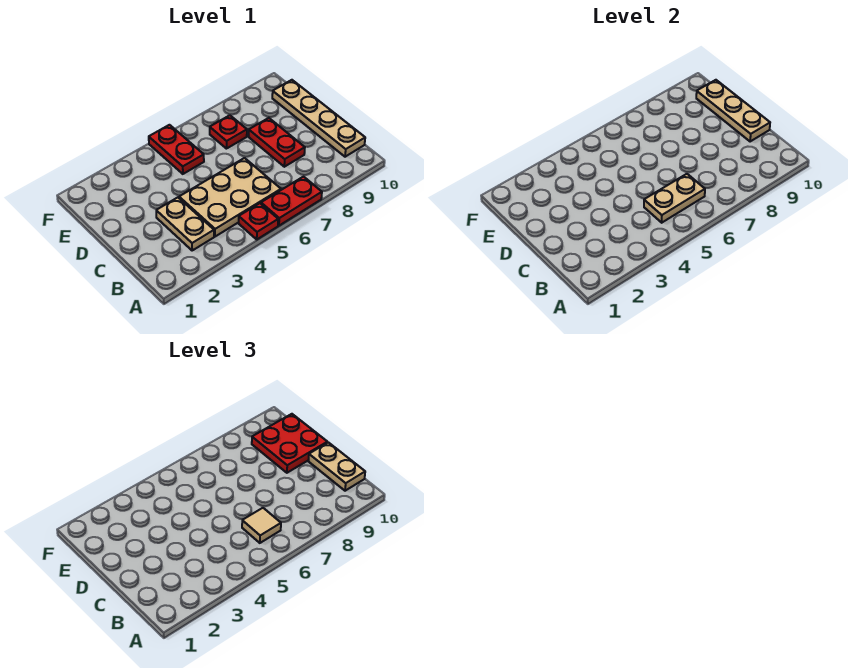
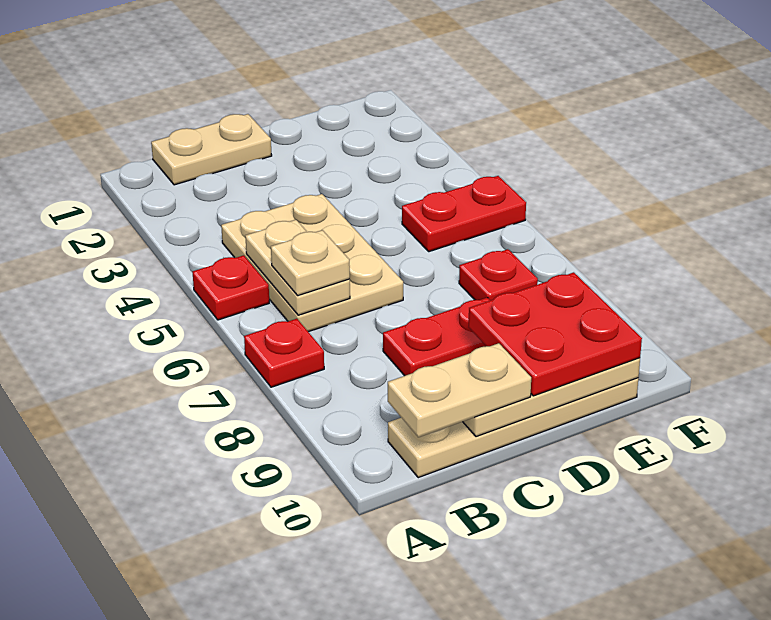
red plate A6:A7 level 1 -> red plate A7 level 1
tan plate B3:C3 level 1 -> tan plate B1:C1 level 1
tan tile B6 level 3 -> tan plate B6 level 3

